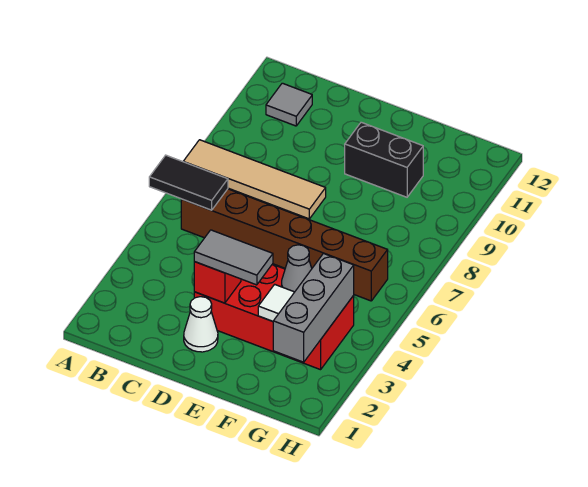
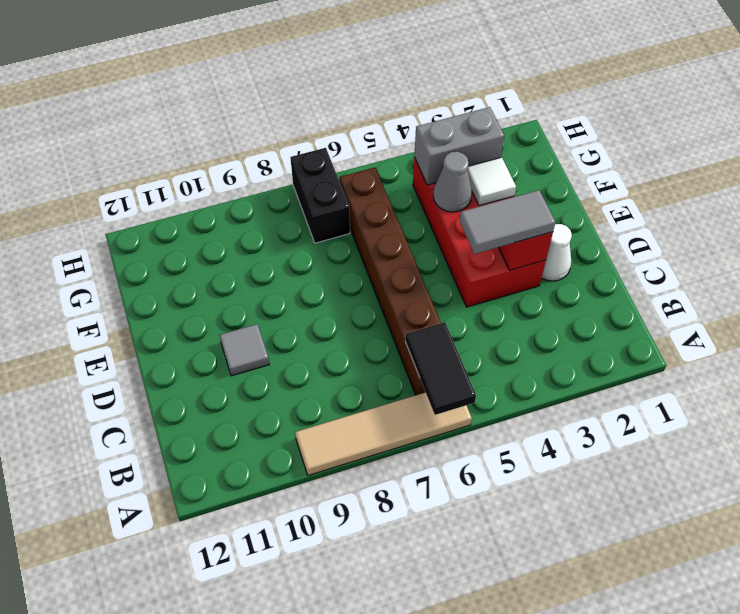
tan tile A8:D8 level 1 -> tan tile A6:A9 level 1
grey tile B11 level 1 -> grey tile D10 level 1
grey tile D3:E3 level 3 -> grey tile D3:D4 level 3
black brick E10:F10 level 1 -> black brick G7:H7 level 1
grey brick G2:G4 level 2 -> grey brick G3:G4 level 2

